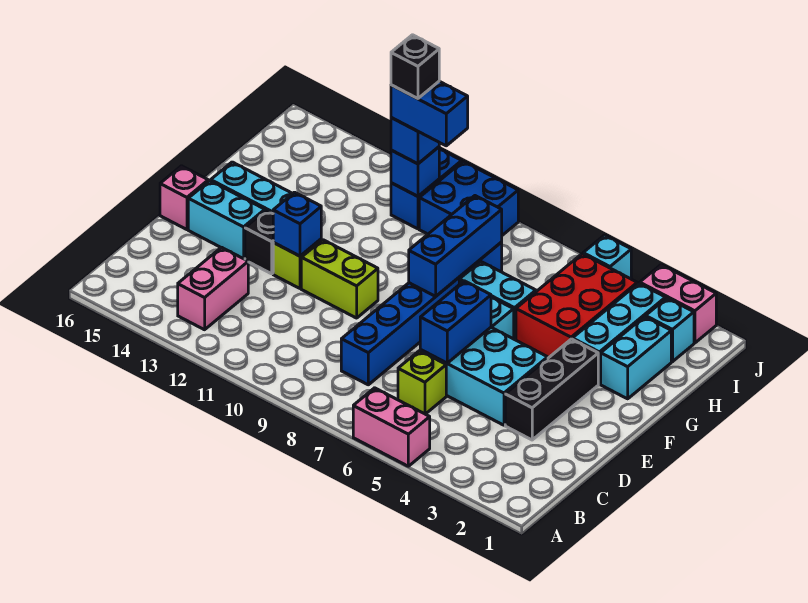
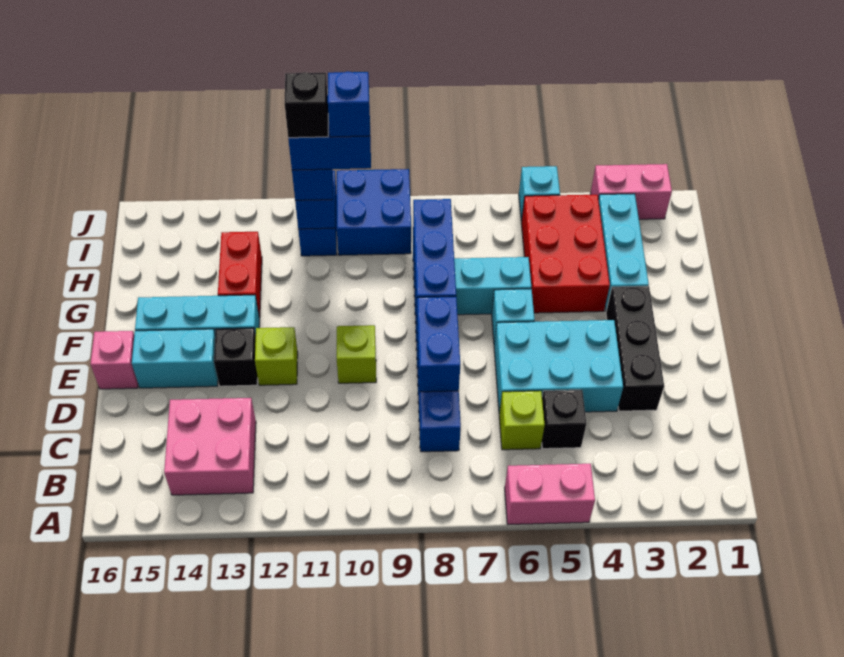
pink brick B13:C13 level 1 -> pink brick B13:C14 level 1
none -> black brick C5 level 1
blue brick D6:E6 level 2 -> blue brick D8:E8 level 2
lime brick E10:E11 level 1 -> lime brick E10 level 1
blue brick E12 level 2 -> blue brick I10 level 5
cyan brick G2:H2 level 1 -> none
none -> red brick G13:H13 level 1
cyan brick I2 level 1 -> none

